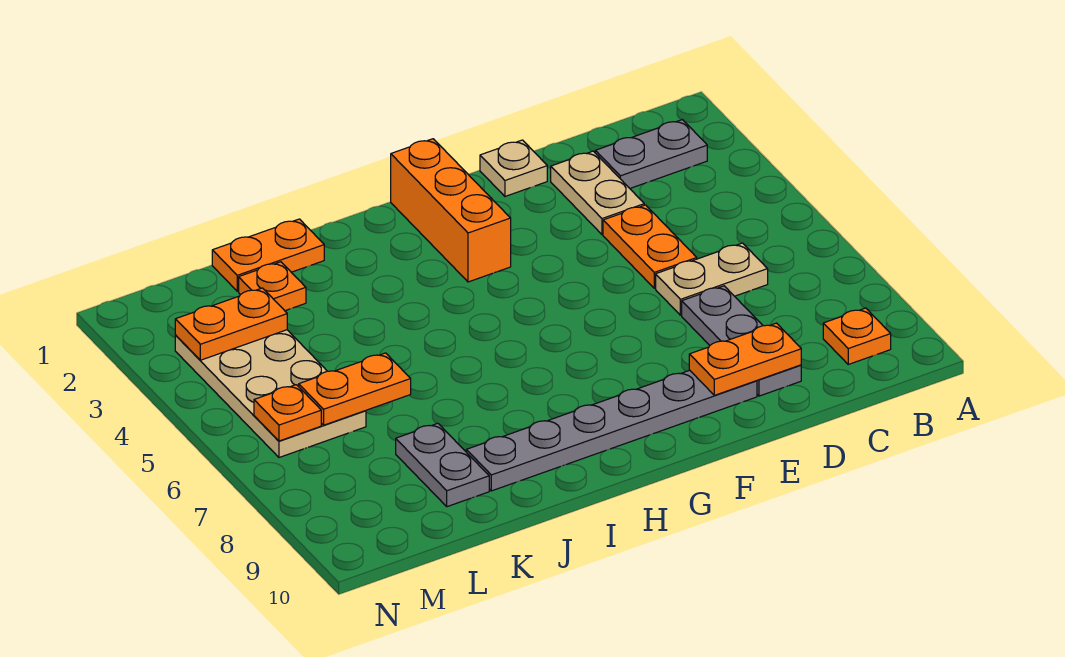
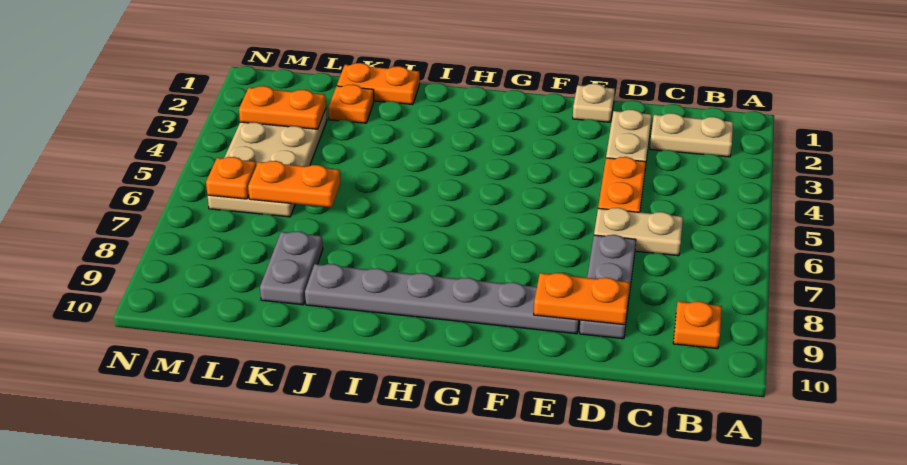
grey plate B2:C2 level 1 -> tan plate B2:C2 level 1
orange brick G1:G3 level 1 -> none

